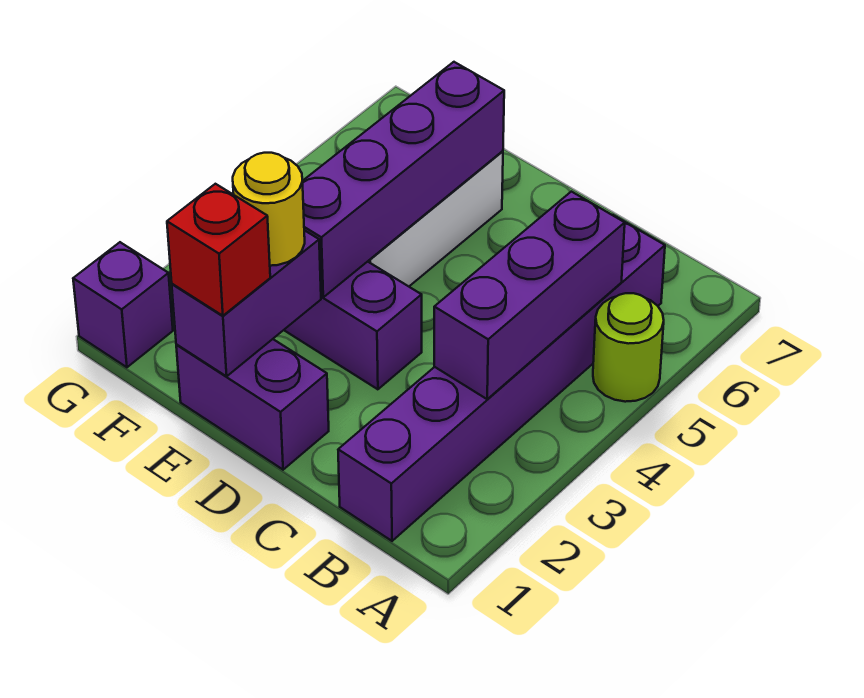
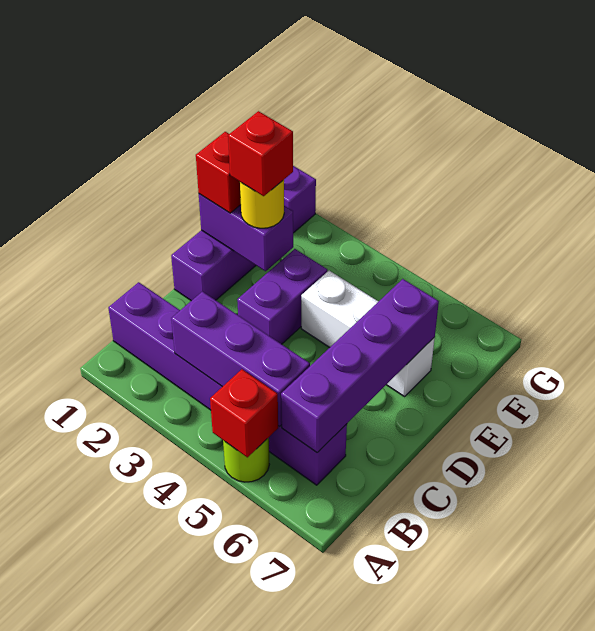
none -> red brick A5 level 2
none -> red brick E2 level 4
purple brick E3:E6 level 2 -> purple brick B6:E6 level 2

